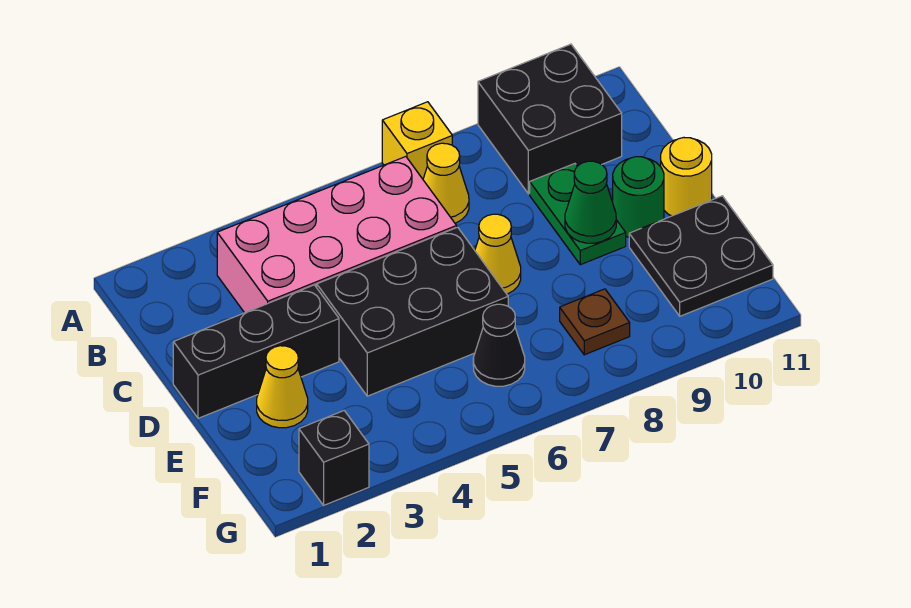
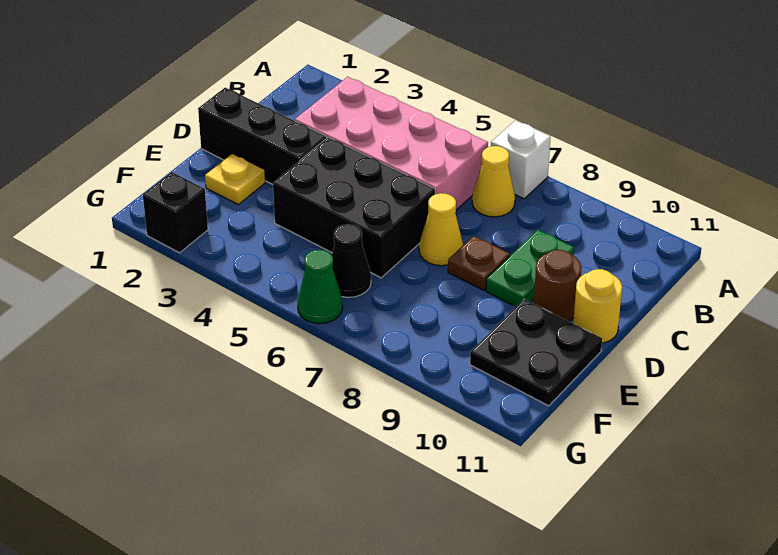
yellow brick A7 level 1 -> white brick A7 level 1
black brick A9:B10 level 1 -> none
green cone D9 level 2 -> green cone G6 level 1
green round brick D10 level 1 -> brown round brick D10 level 1
yellow cone E2 level 1 -> yellow plate E2 level 1
brown plate F8 level 1 -> brown plate D8 level 1

